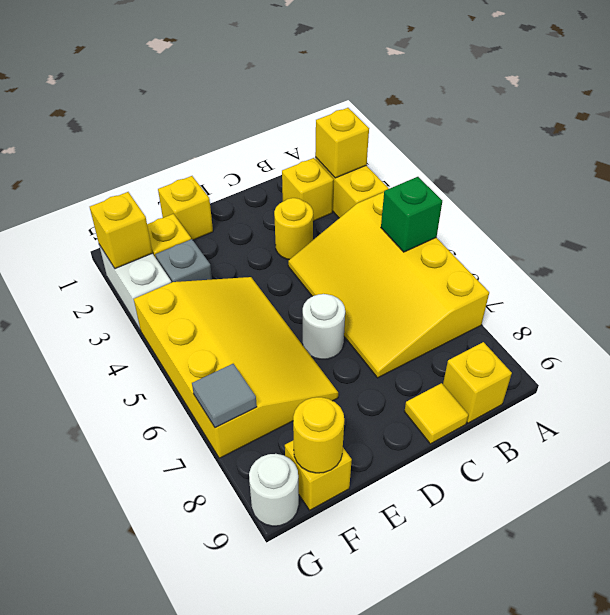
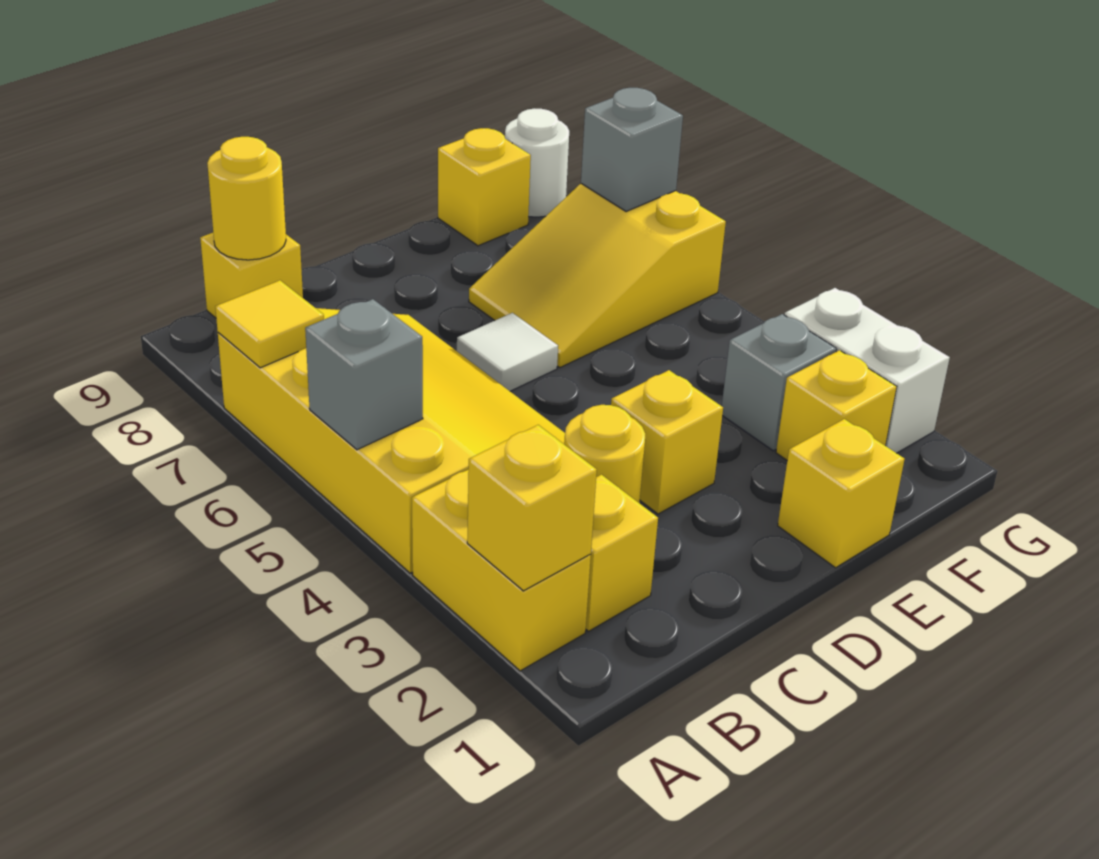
green brick A5 level 2 -> grey brick A5 level 2
yellow tile C9 level 1 -> yellow tile A7 level 2
white round brick D6 level 1 -> white tile D6 level 1
yellow slope E4:G7 level 1 top G -> yellow slope E6:G7 level 1 top G
yellow round brick F9 level 2 -> yellow round brick B9 level 2
yellow brick G2 level 2 -> yellow brick D3 level 1
grey tile G7 level 2 -> grey brick G7 level 2

